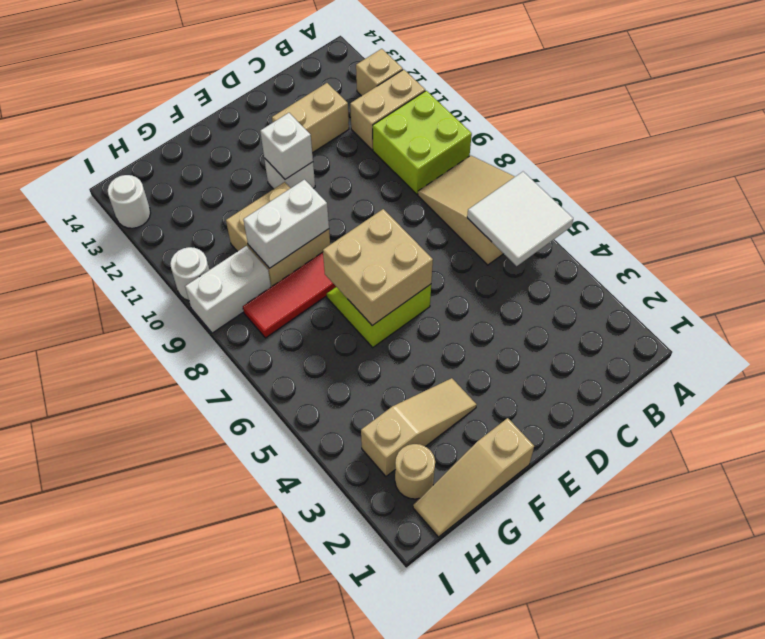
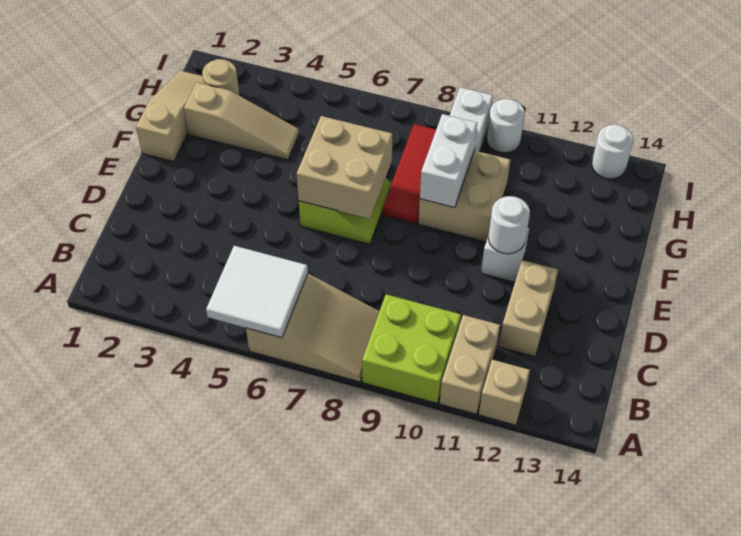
white brick E11 level 2 -> white round brick E11 level 2
tan slope F3:H3 level 1 top H -> tan slope G2:G4 level 1 top 2

